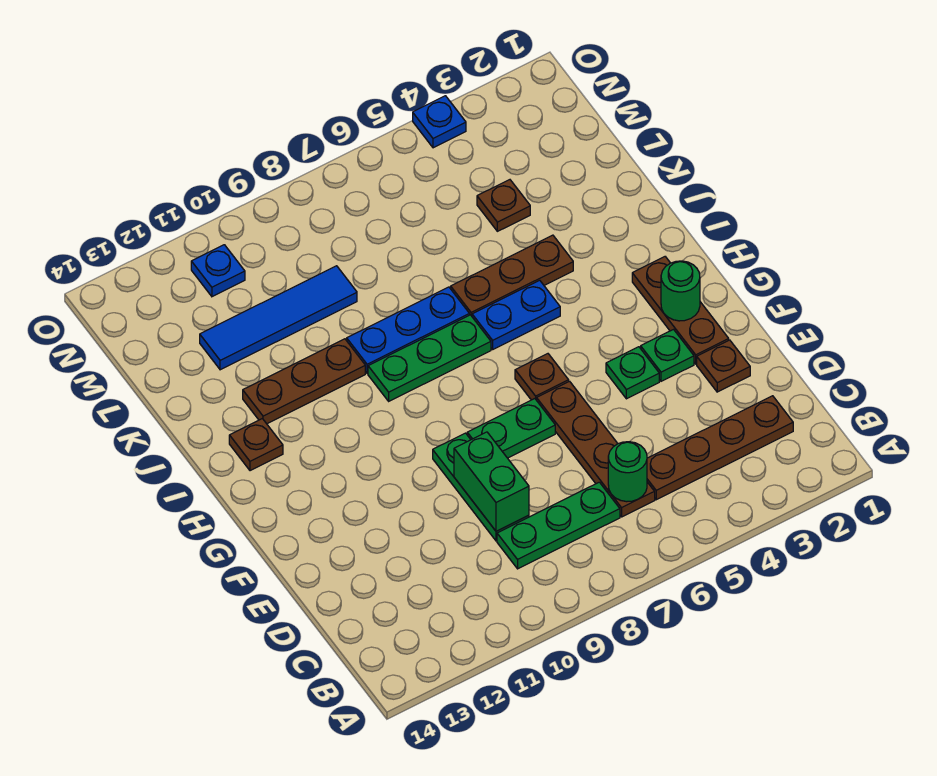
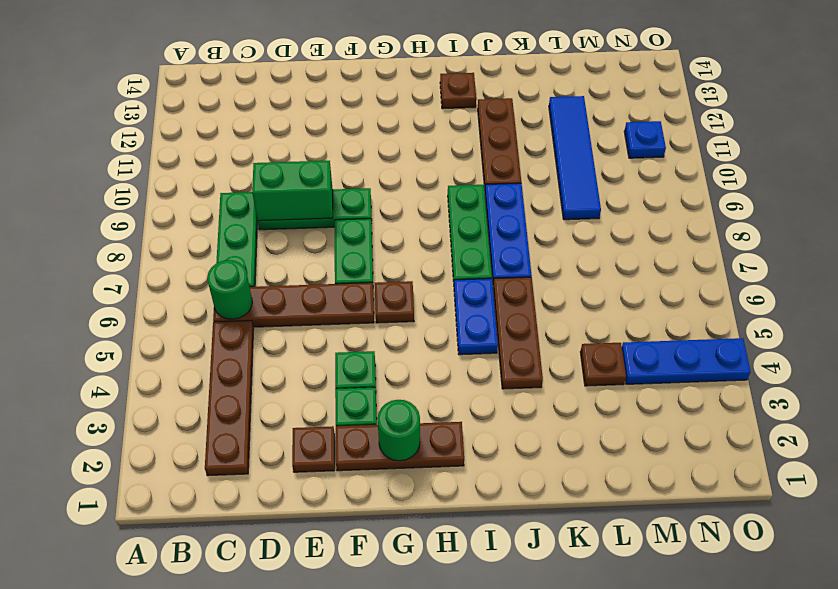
blue plate O4 level 1 -> blue plate M4:O4 level 1

